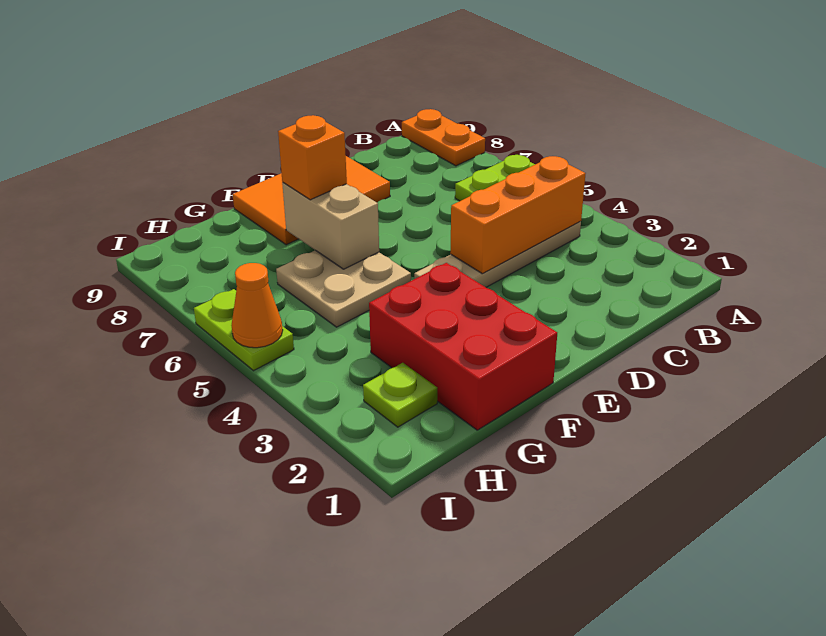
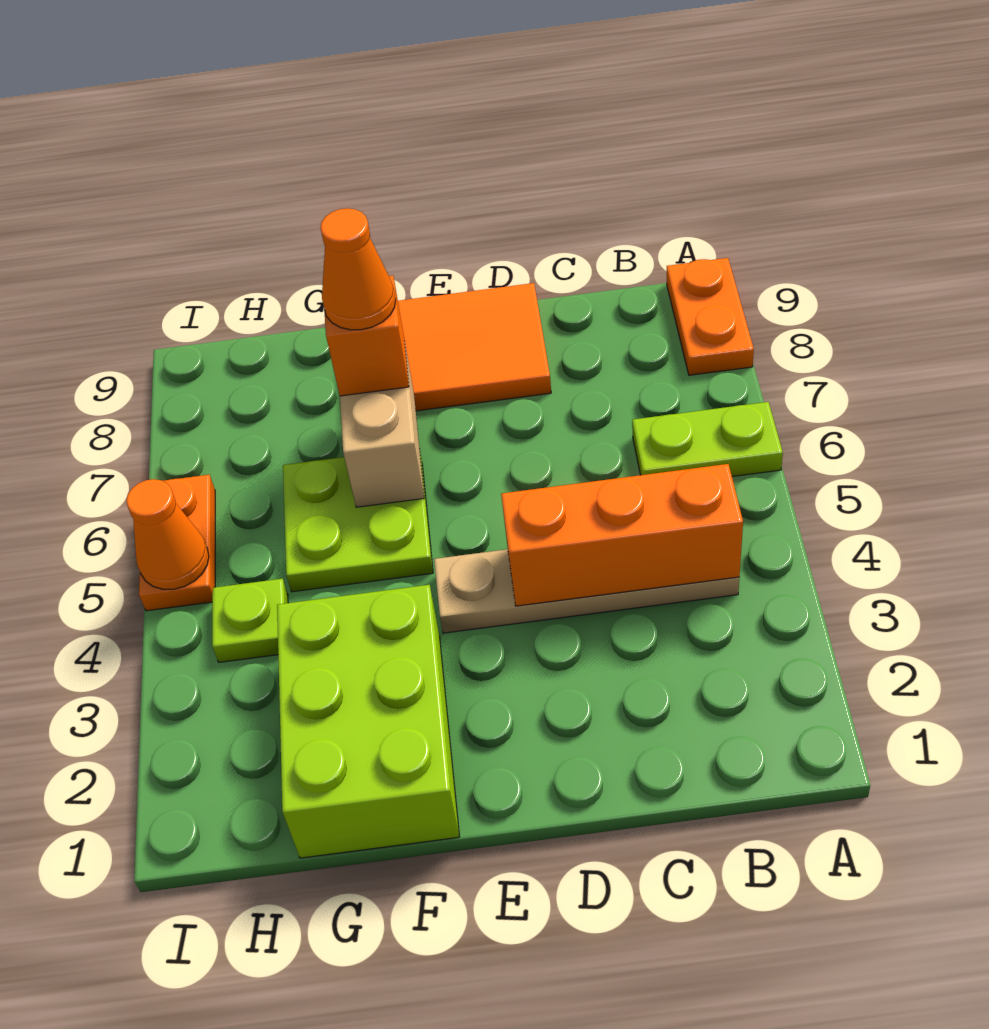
red brick F1:G3 level 1 -> lime brick F1:G3 level 1
tan plate F5:G6 level 1 -> lime plate F5:G6 level 1
none -> orange cone F7 level 4
lime plate H2 level 1 -> lime plate H4 level 1
lime plate I5:I6 level 1 -> orange plate I5:I6 level 1

